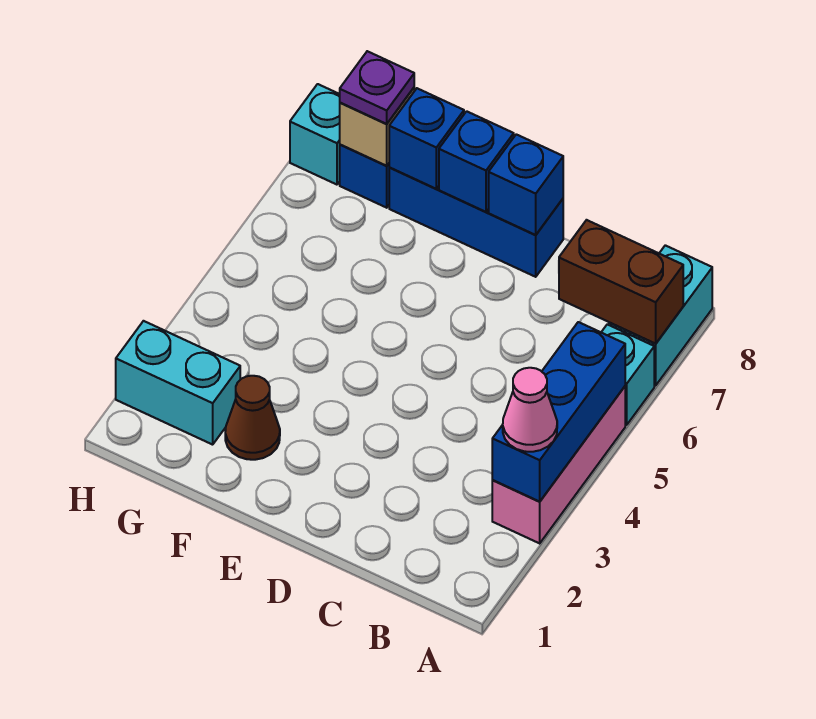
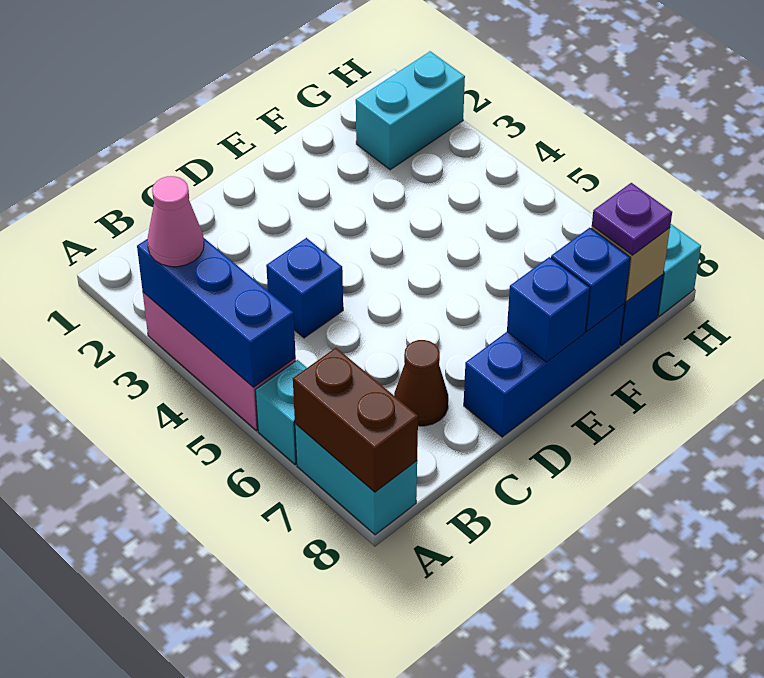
brown brick A7:B7 level 2 -> brown brick A7:A8 level 2
blue brick D8 level 2 -> blue brick C4 level 1
brown cone F2 level 1 -> brown cone C7 level 1

